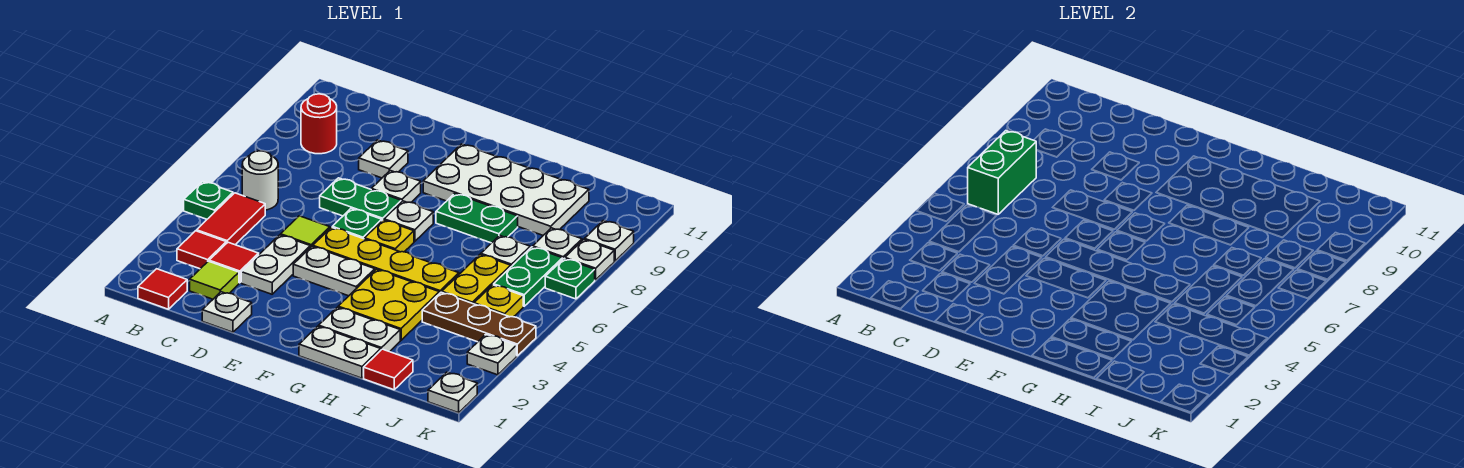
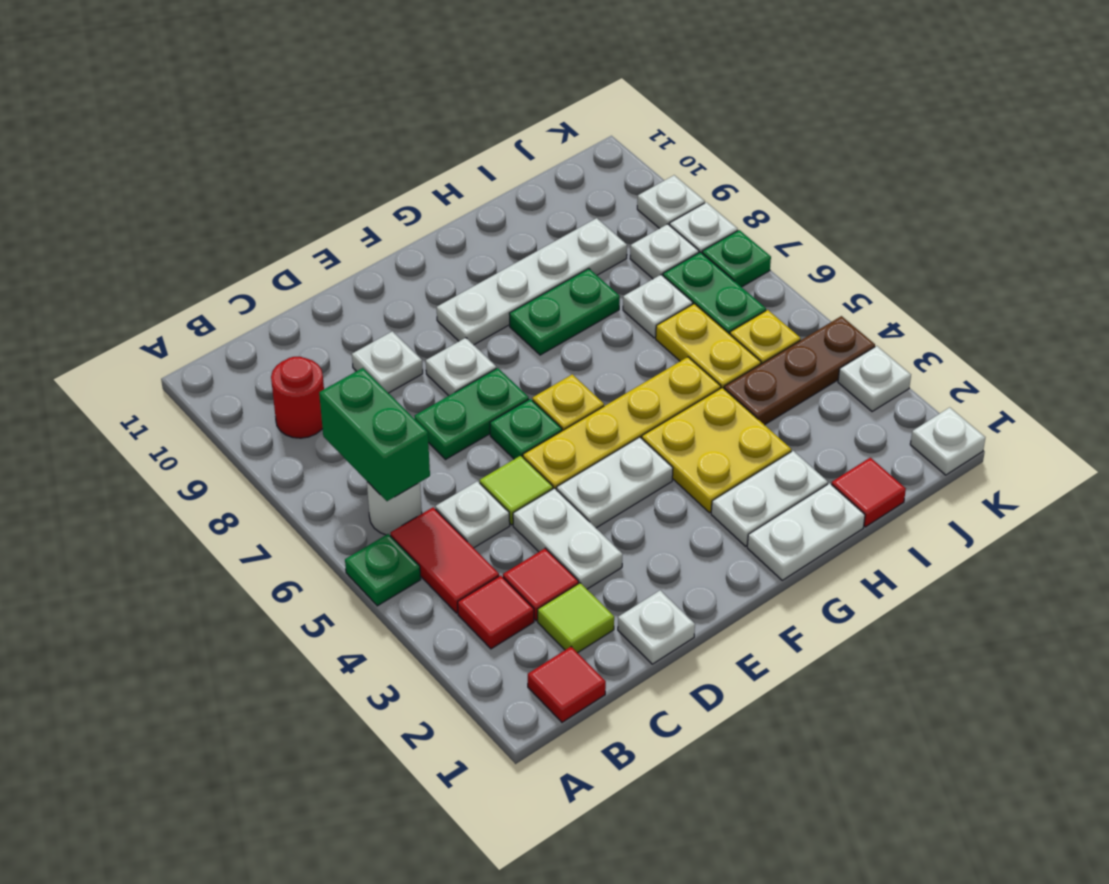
white plate F7 level 1 -> white plate C5 level 1
white plate F9:I10 level 1 -> white plate F9:I9 level 1

